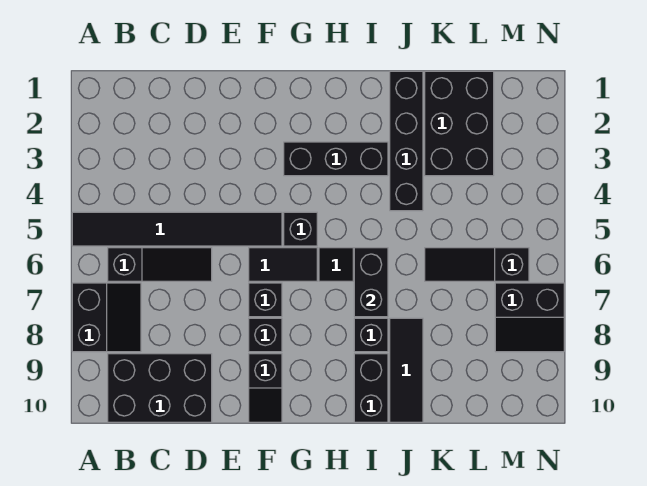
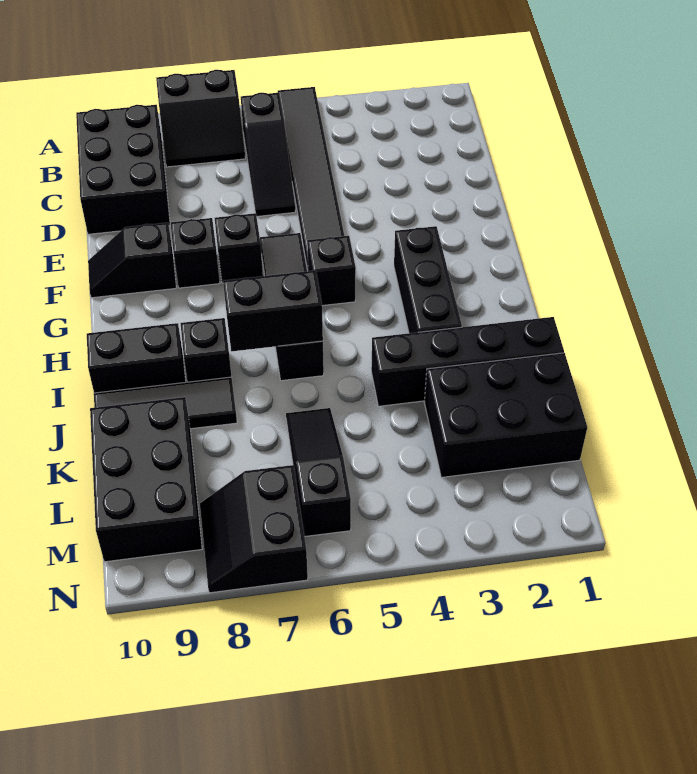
none -> black brick K9:M10 level 1

